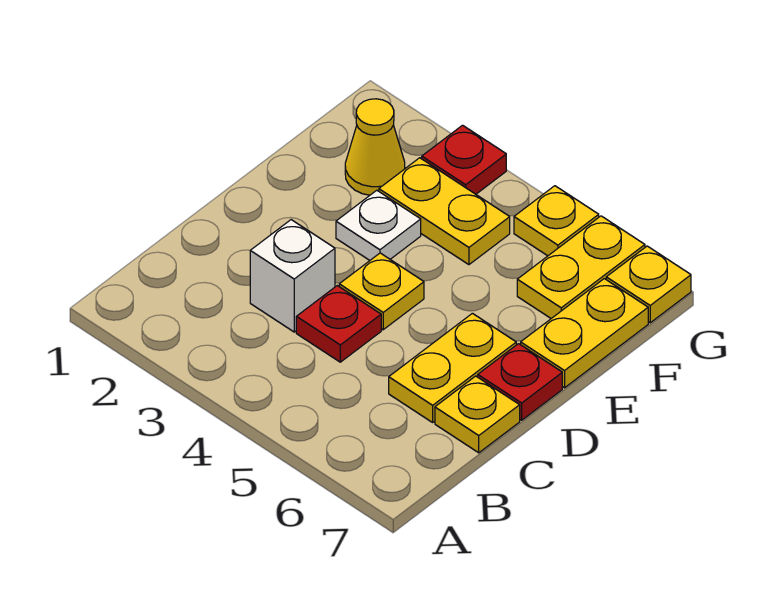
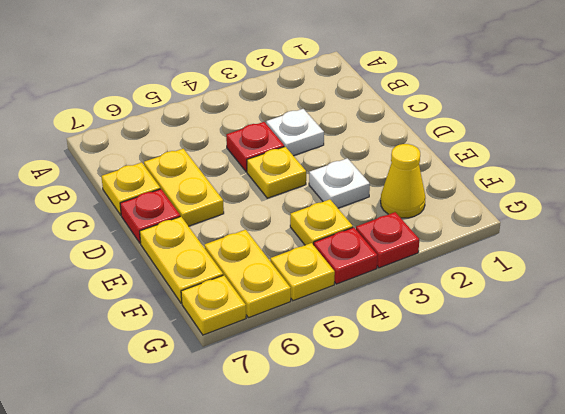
white brick C3 level 1 -> white plate C3 level 1
yellow plate F3:F4 level 1 -> yellow plate F4 level 1
none -> red plate G4 level 1

